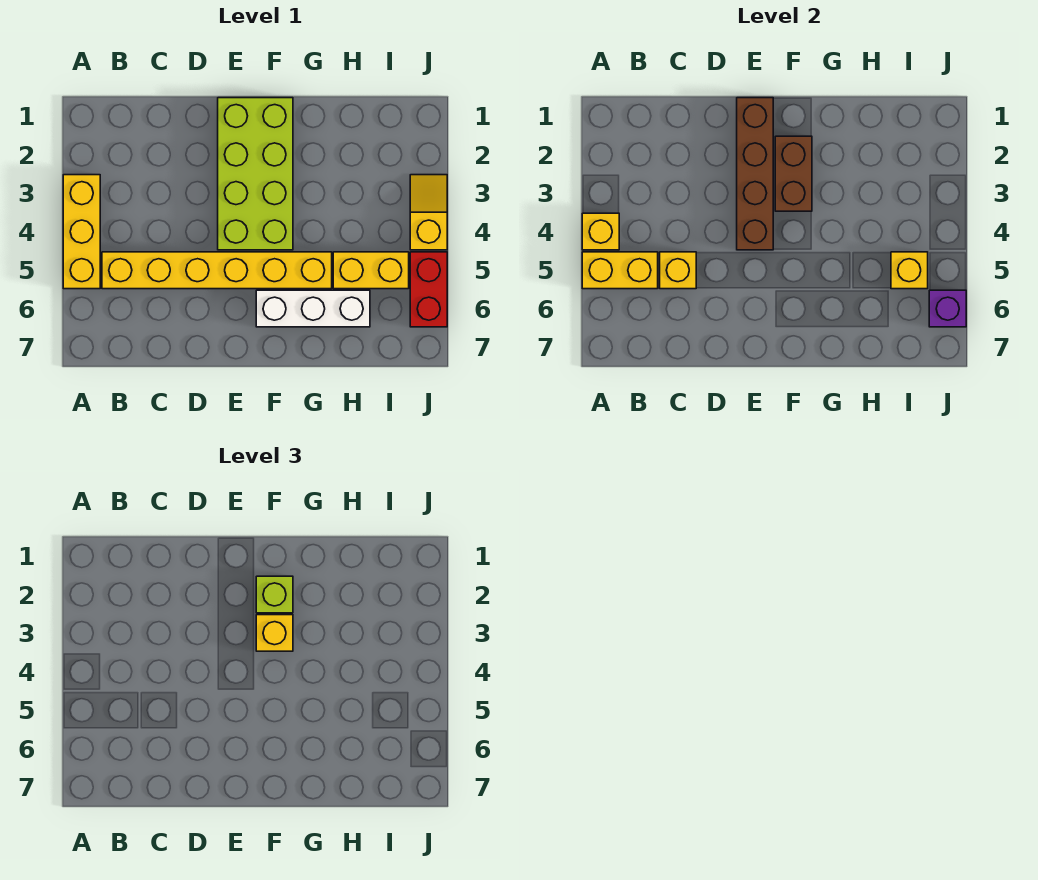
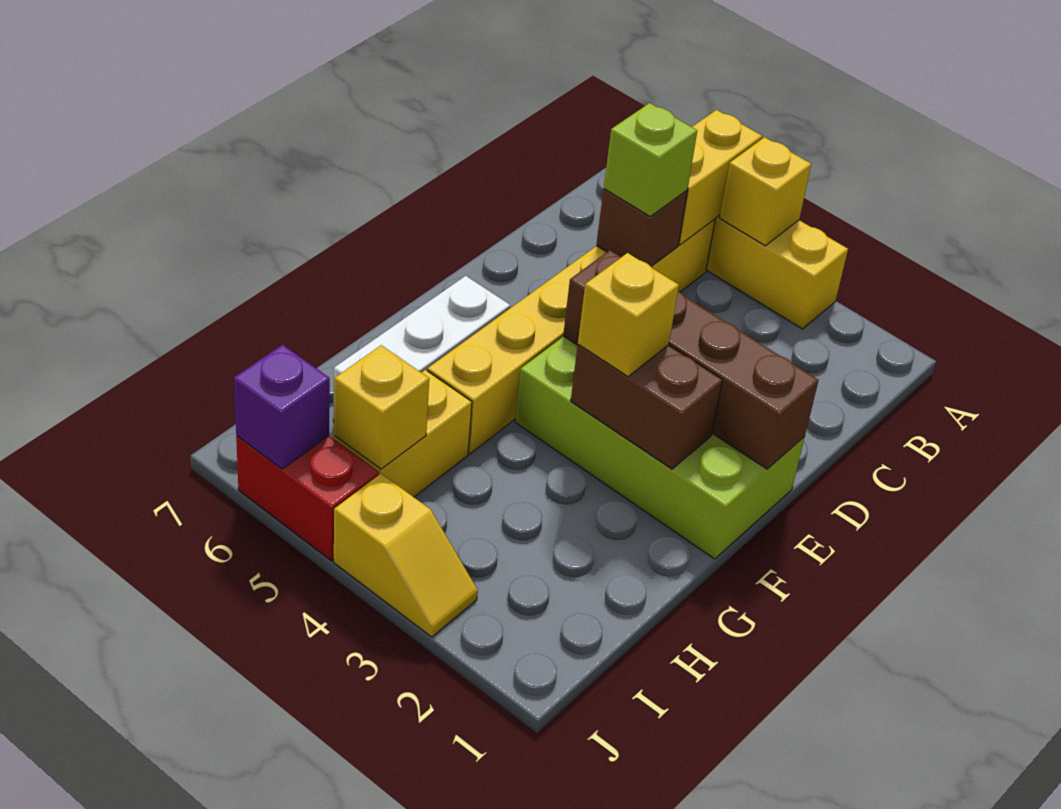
yellow brick C5 level 2 -> brown brick C5 level 2
lime brick F2 level 3 -> lime brick C5 level 3

